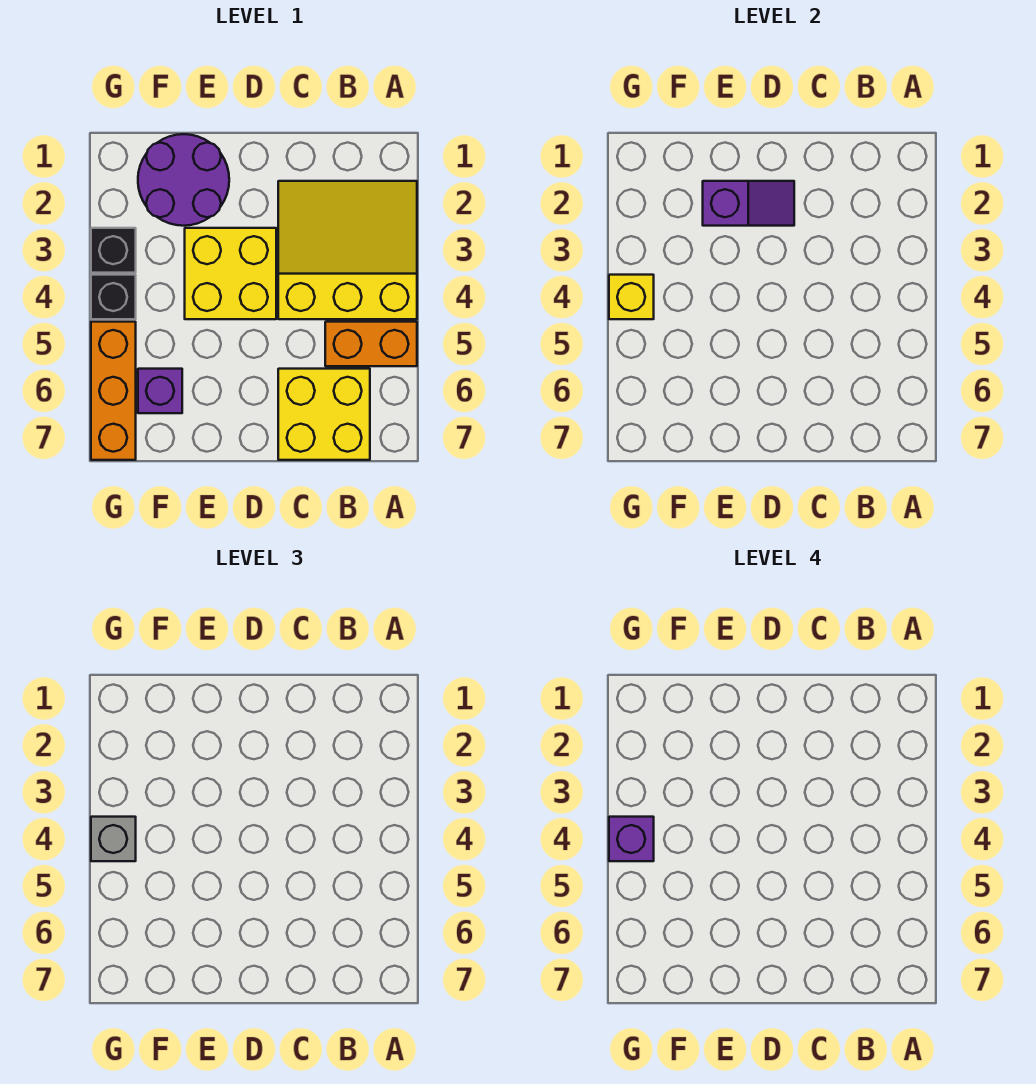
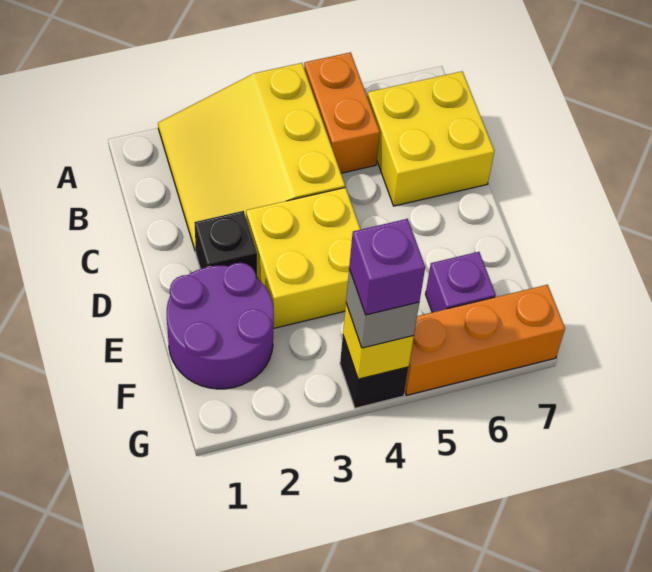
purple slope D2:E2 level 2 top E -> none
black brick G3 level 1 -> black brick D2 level 1

